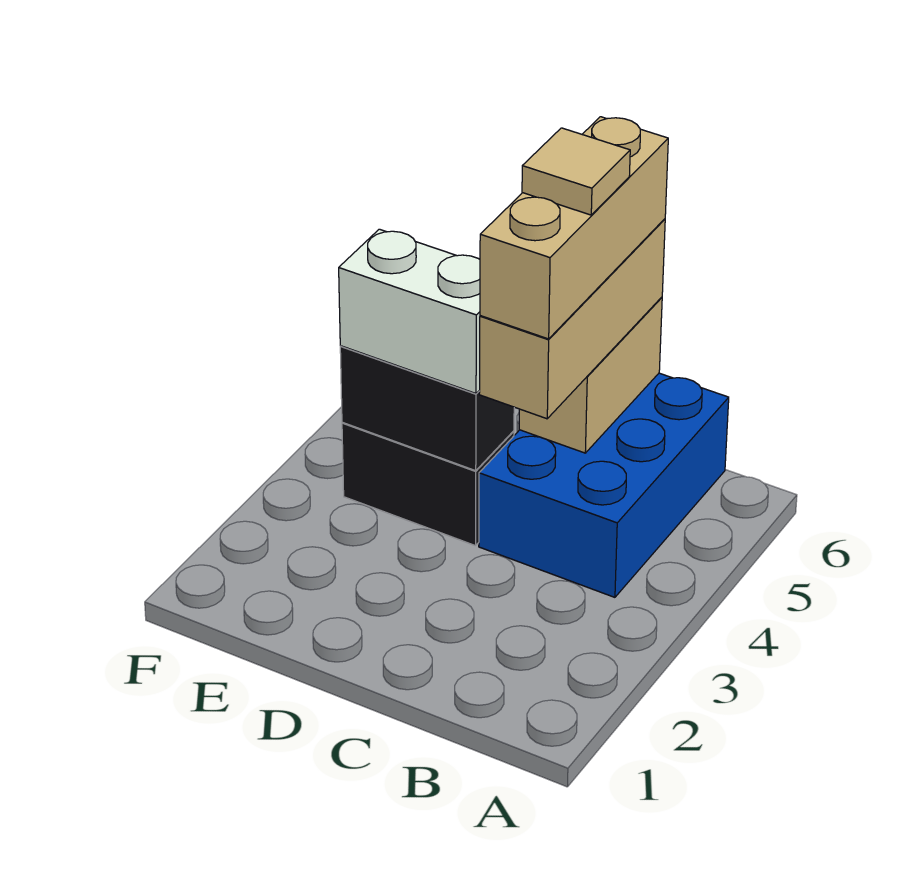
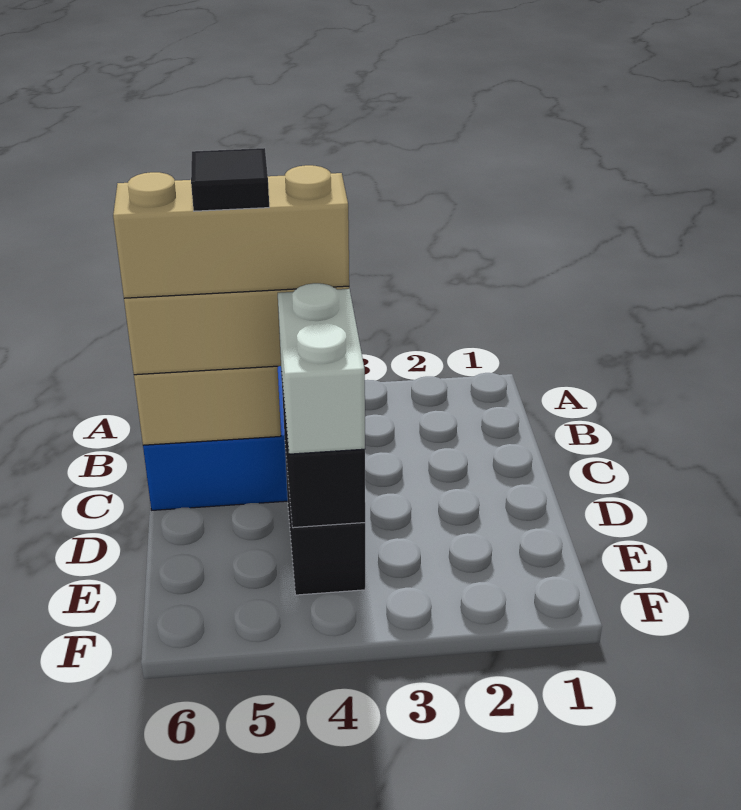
tan tile C5 level 5 -> black tile C5 level 5

